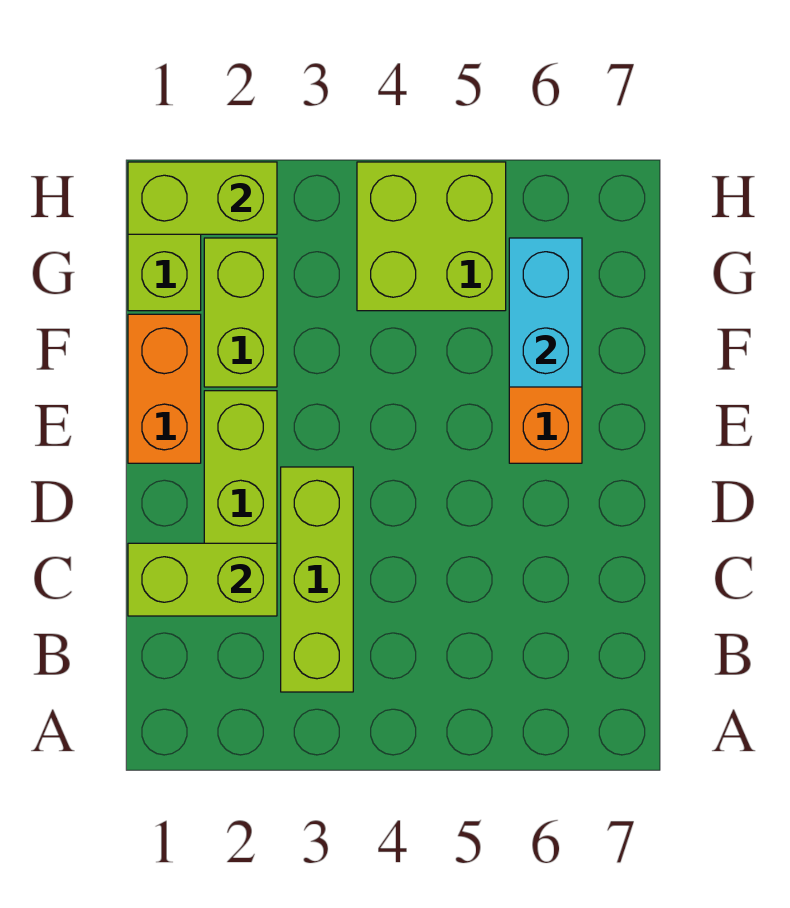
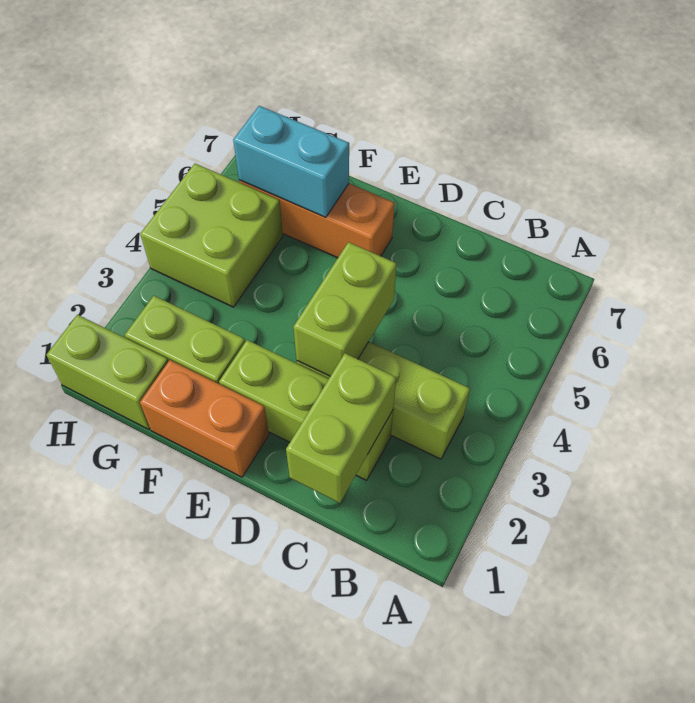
lime brick H1:H2 level 2 -> lime brick D3:D4 level 2

